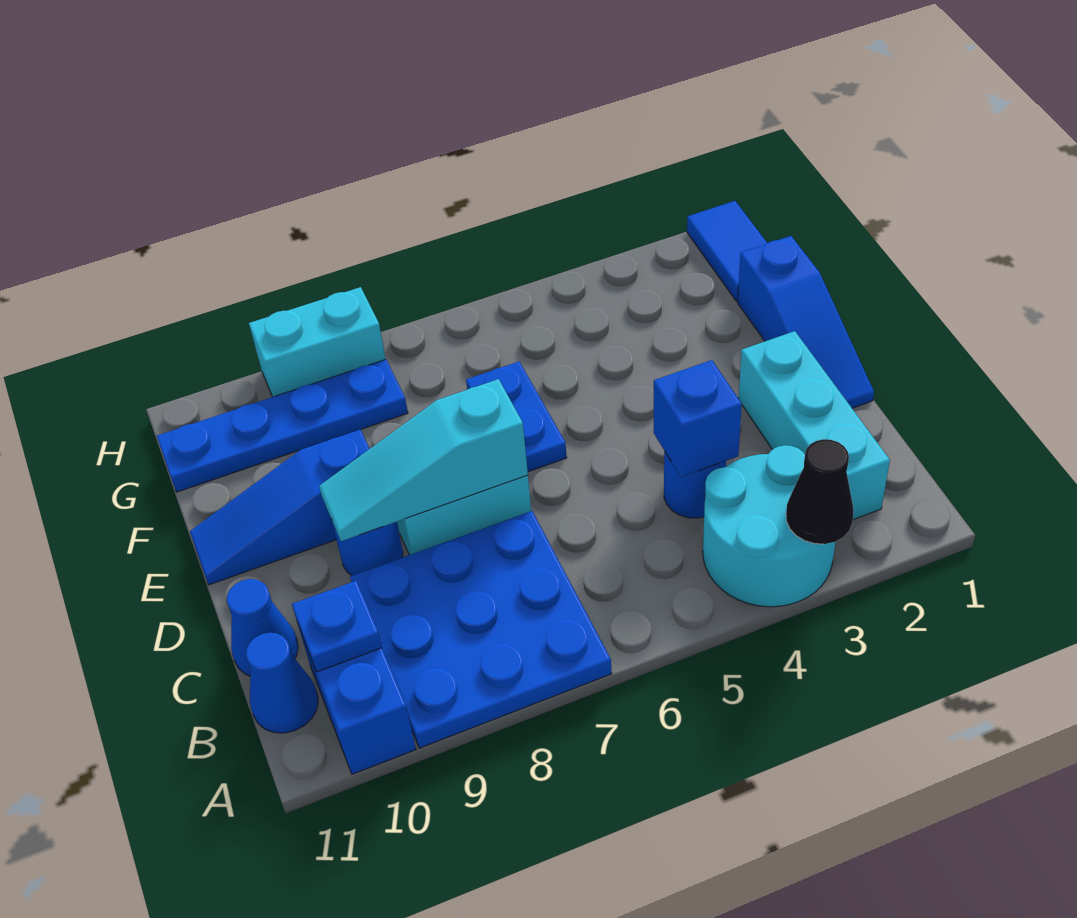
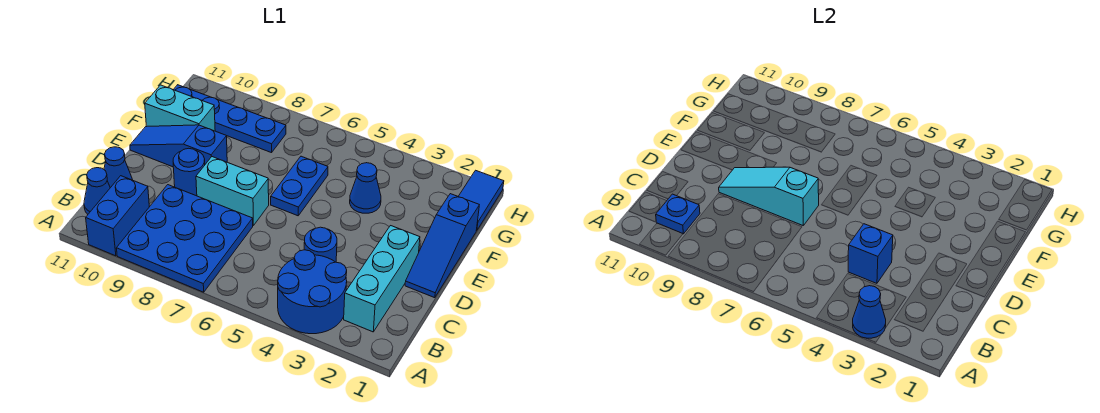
cyan round brick A3:B4 level 1 -> blue round brick A3:B4 level 1
black cone A3 level 2 -> blue cone A3 level 2
none -> blue cone F4 level 1
cyan brick H8:H9 level 1 -> cyan brick F10:F11 level 1

